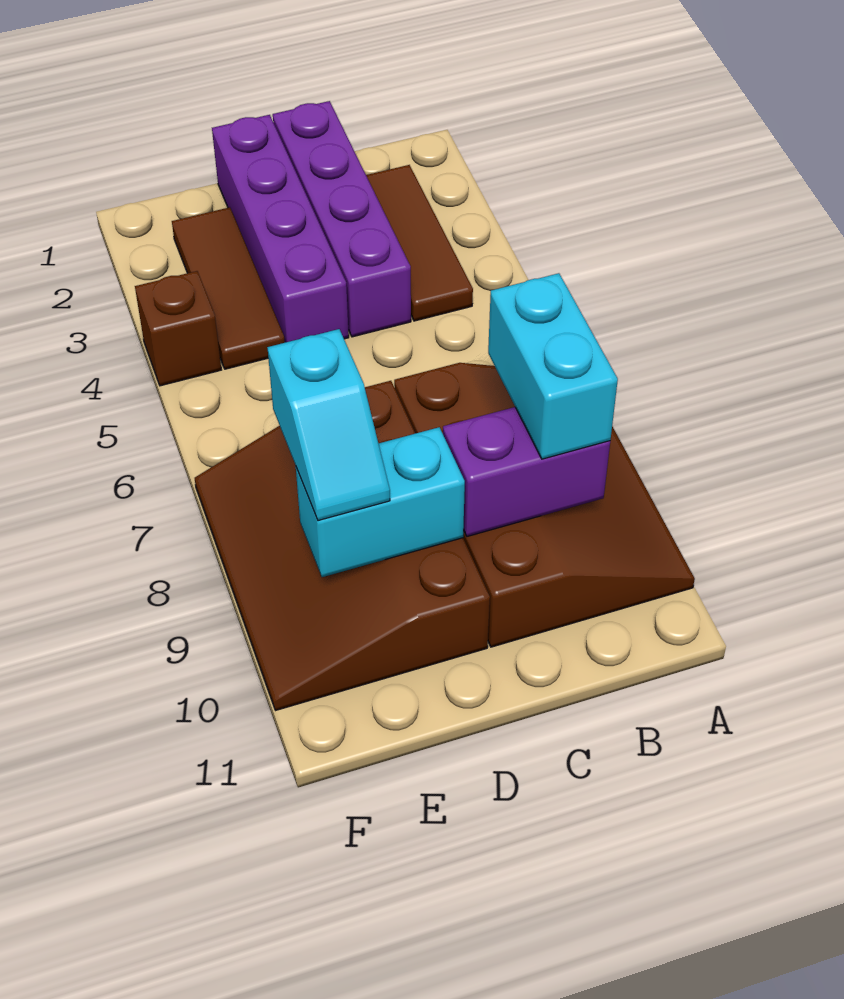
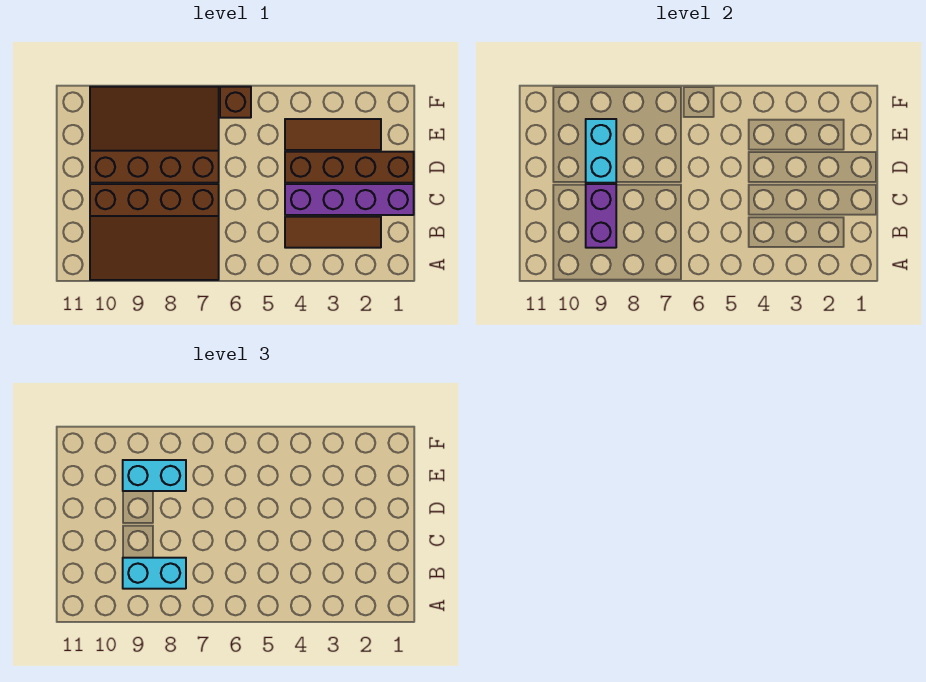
purple brick D1:D4 level 1 -> brown brick D1:D4 level 1
cyan slope E8:E9 level 3 top 8 -> cyan brick E8:E9 level 3
brown brick F4 level 1 -> brown brick F6 level 1

